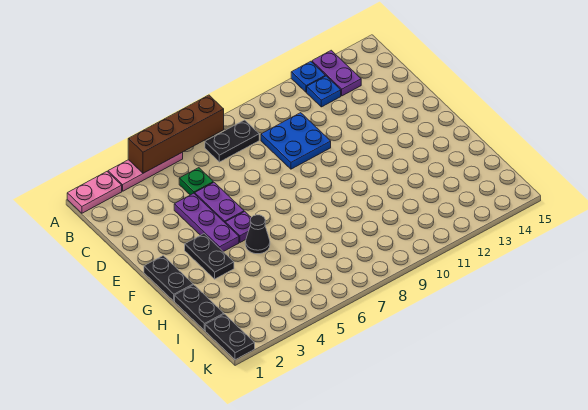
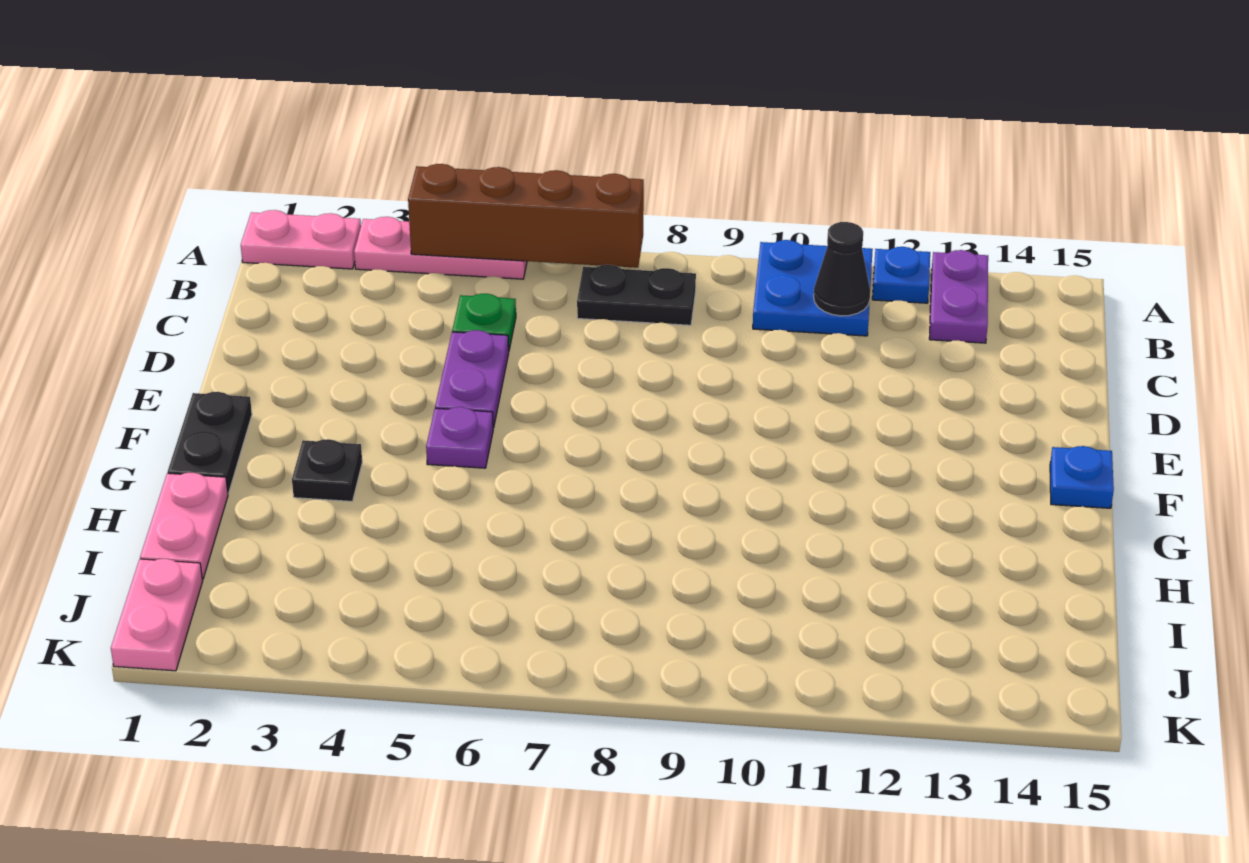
blue plate B12 level 1 -> blue plate F15 level 1
blue plate C9:D10 level 1 -> blue plate A10:B11 level 1
purple plate D4:F4 level 1 -> none
black plate F3:G3 level 1 -> black plate G3 level 1
black cone G5 level 1 -> black cone B11 level 2
black plate H1:I1 level 1 -> pink plate H1:I1 level 1
black plate J1:K1 level 1 -> pink plate J1:K1 level 1

